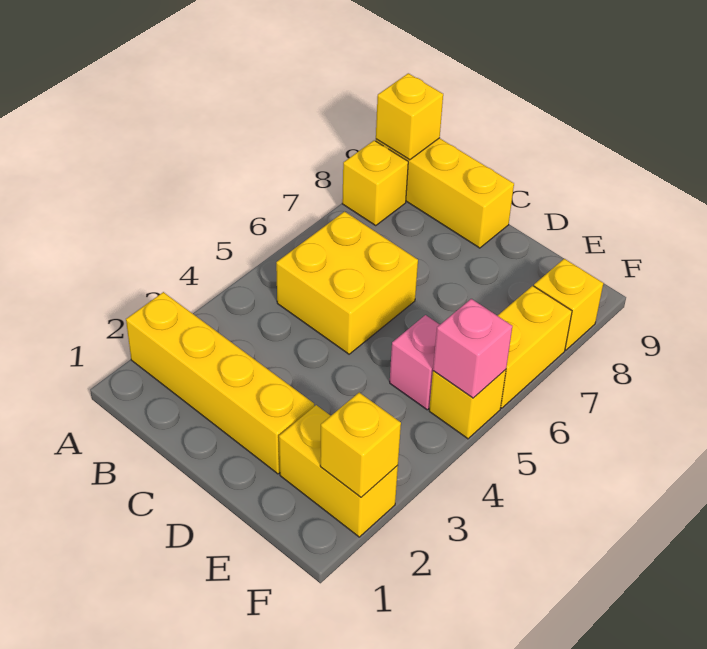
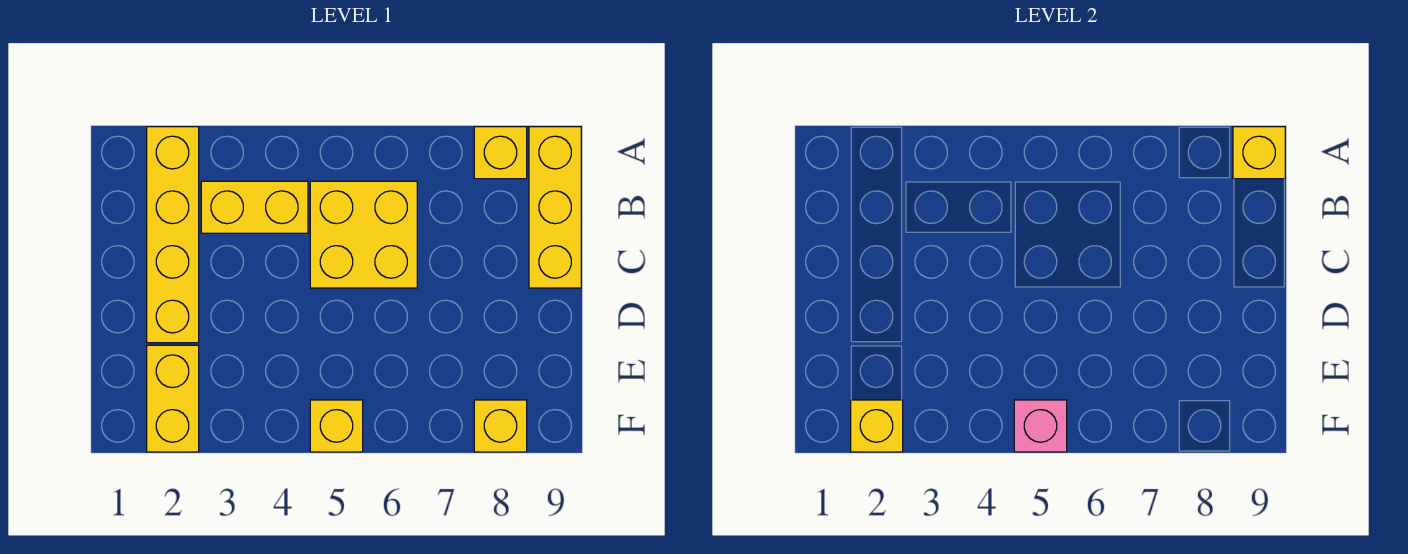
pink brick E5 level 1 -> none
yellow brick F6:F7 level 1 -> yellow brick B3:B4 level 1

